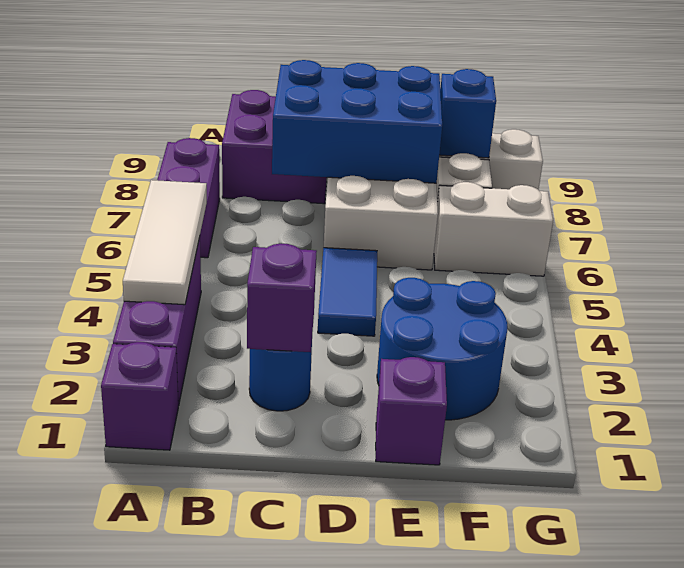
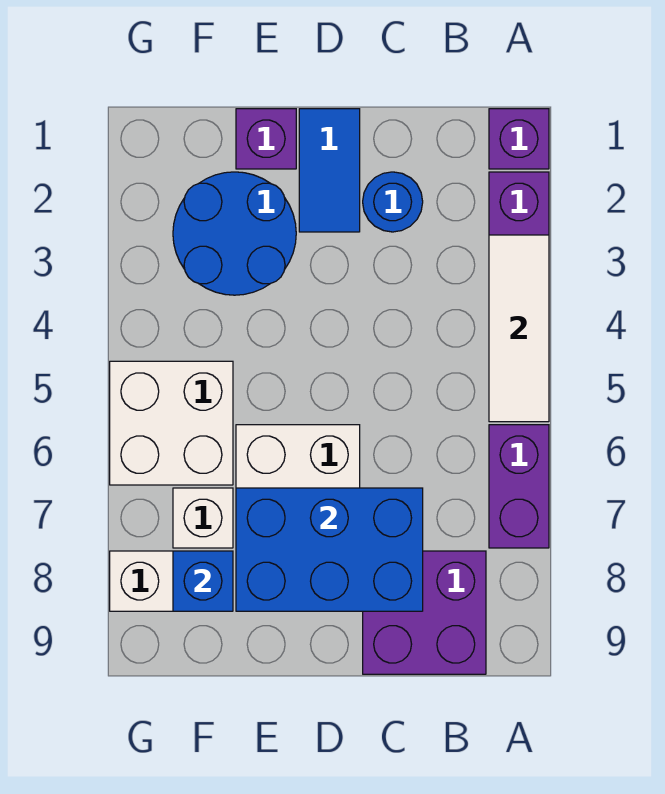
purple brick C2 level 2 -> none
blue tile D4:D5 level 1 -> blue tile D1:D2 level 1
white brick F6:G6 level 1 -> white brick F5:G6 level 1

